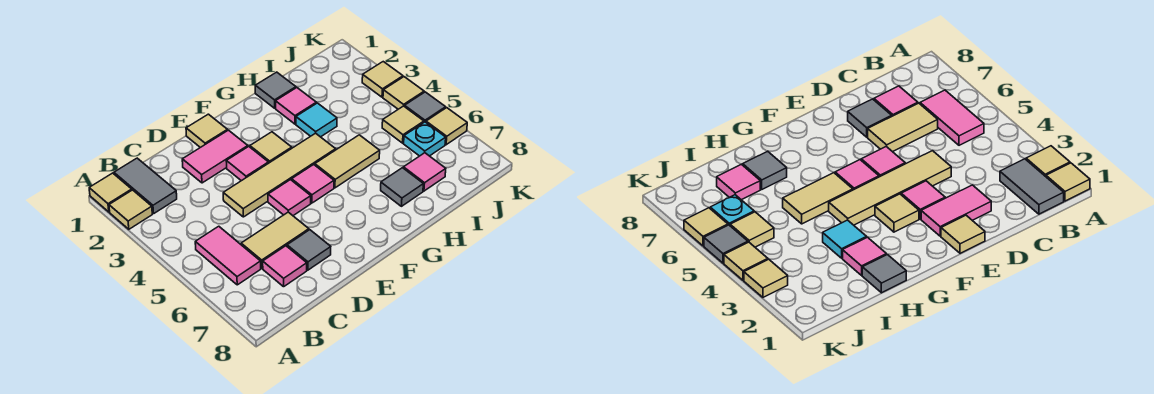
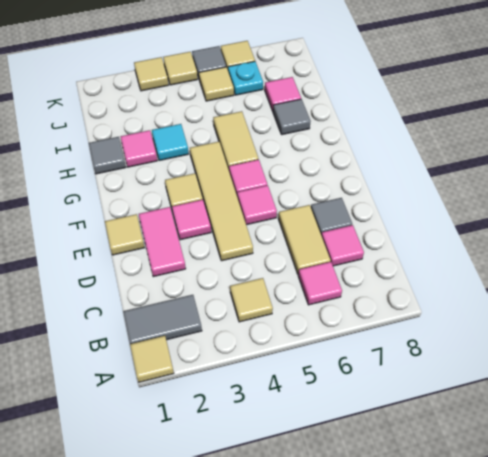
tan tile A2 level 1 -> tan tile B4 level 1
pink tile B5:B6 level 1 -> pink tile B6 level 1

